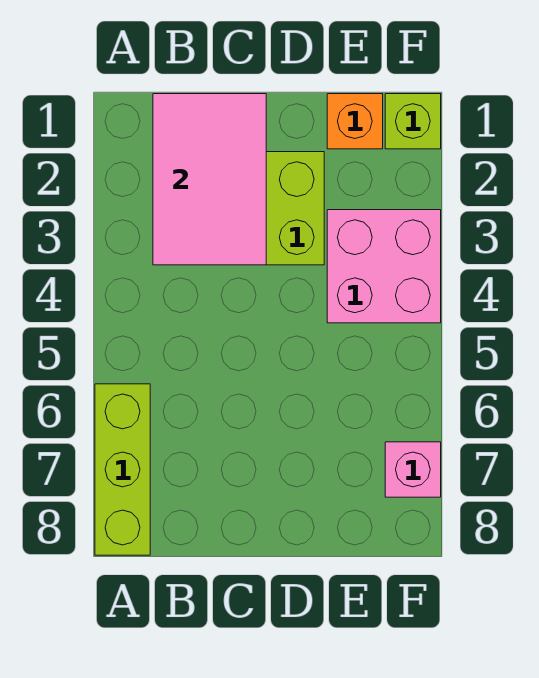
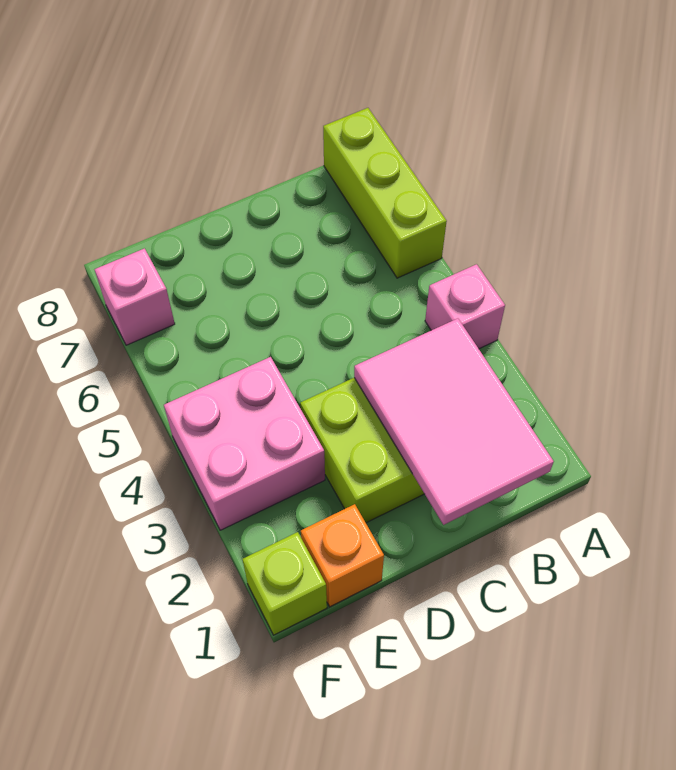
none -> pink brick A4 level 1

